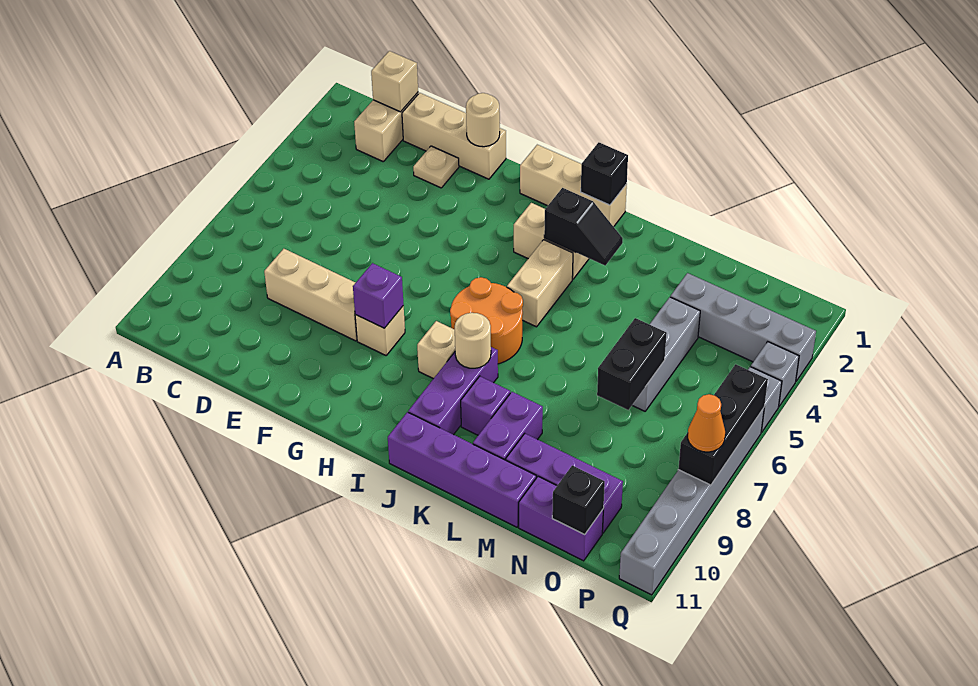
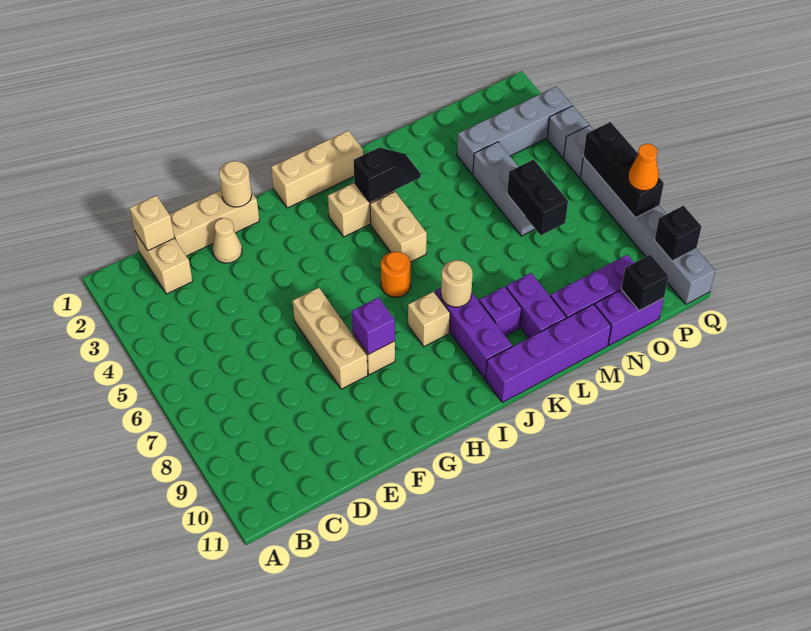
tan brick D8:F8 level 1 -> tan brick F6:F8 level 1
tan plate E2 level 1 -> tan cone E2 level 1
orange round brick I6:J7 level 1 -> orange round brick I6 level 1
black brick J1 level 2 -> black brick Q10 level 2

